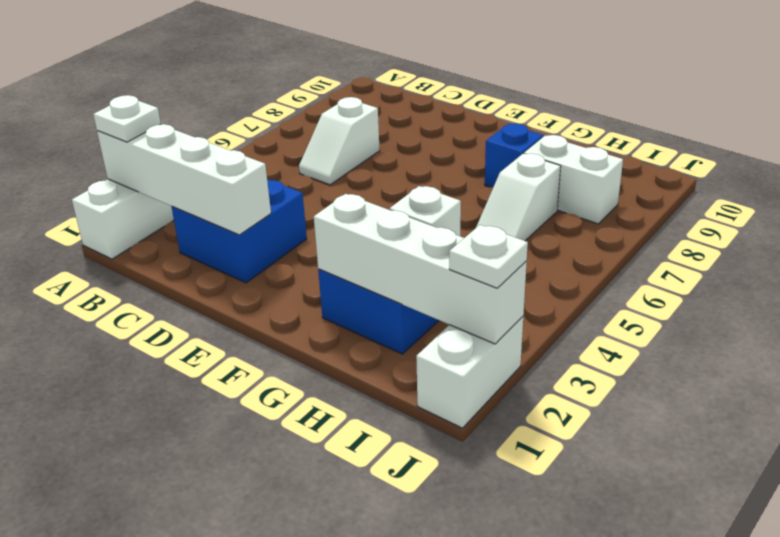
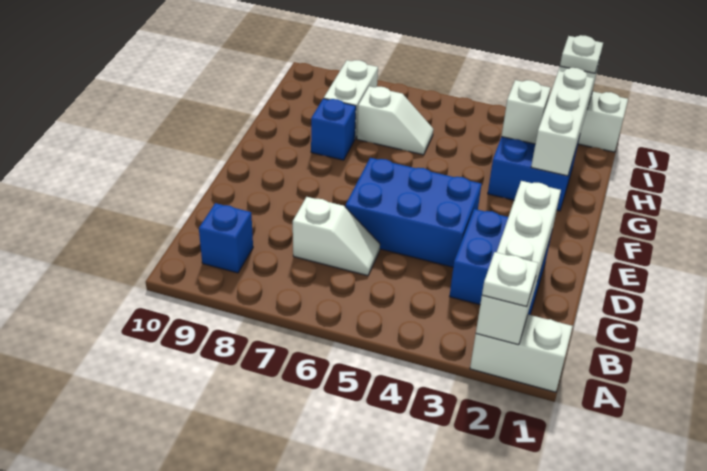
none -> blue brick B9 level 1
none -> blue brick D4:E6 level 1

